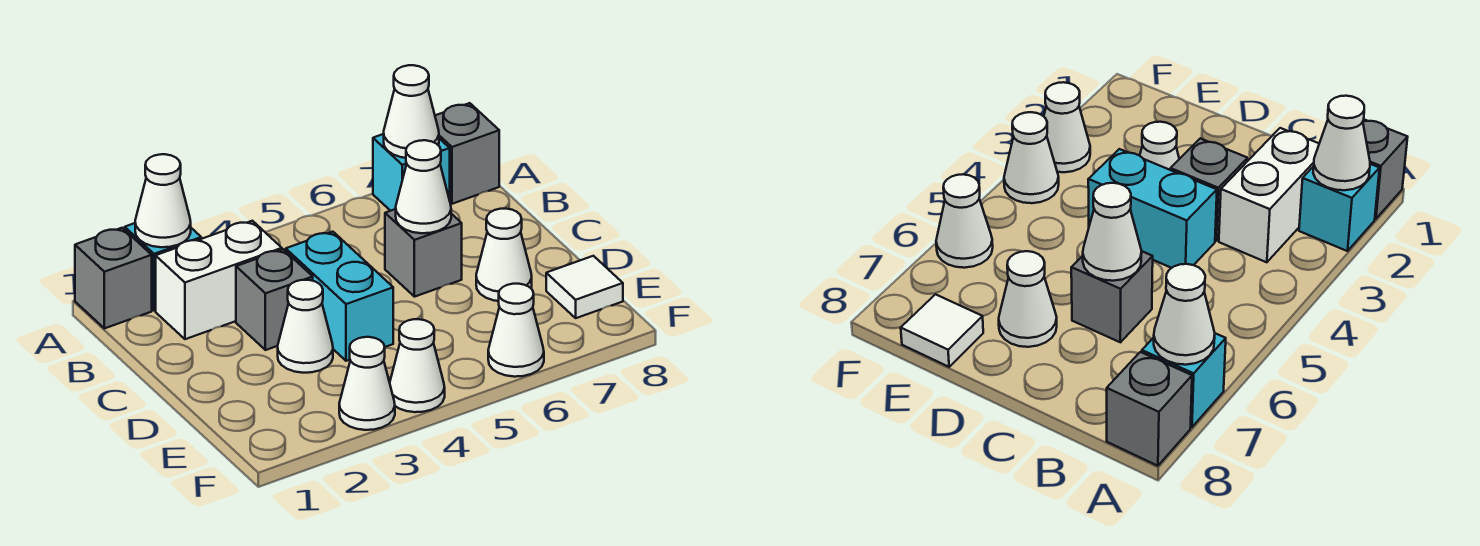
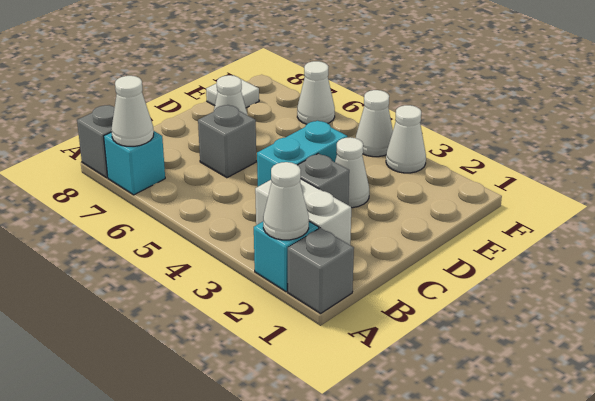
white cone C6 level 2 -> none

